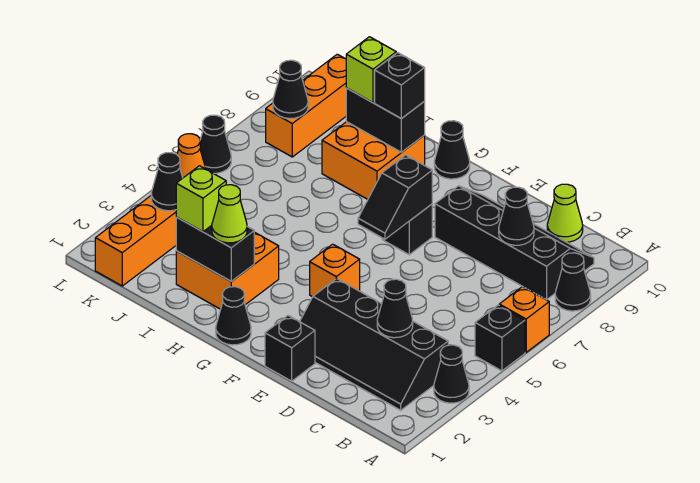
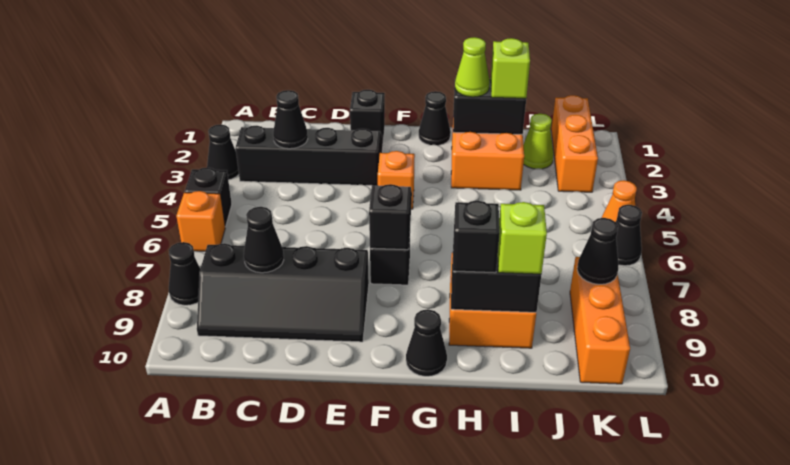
lime cone C10 level 1 -> lime cone J2 level 1
black cone K3 level 2 -> none

